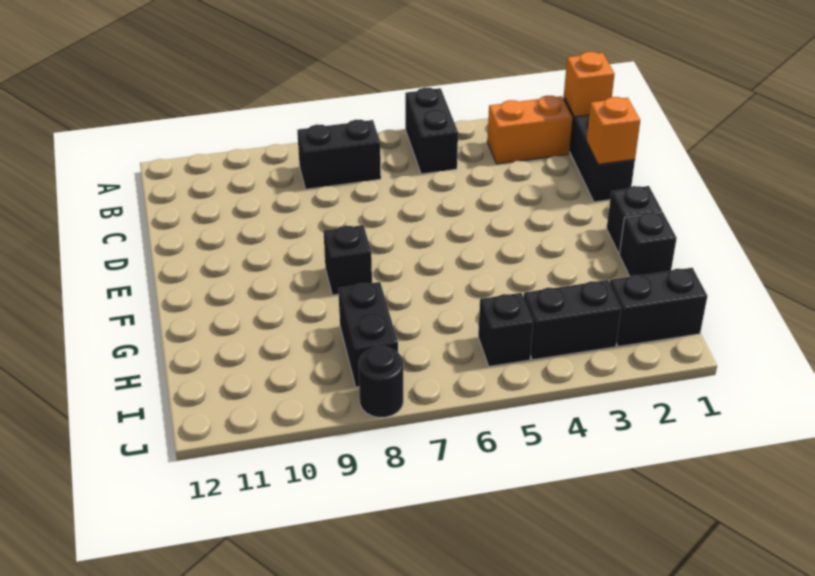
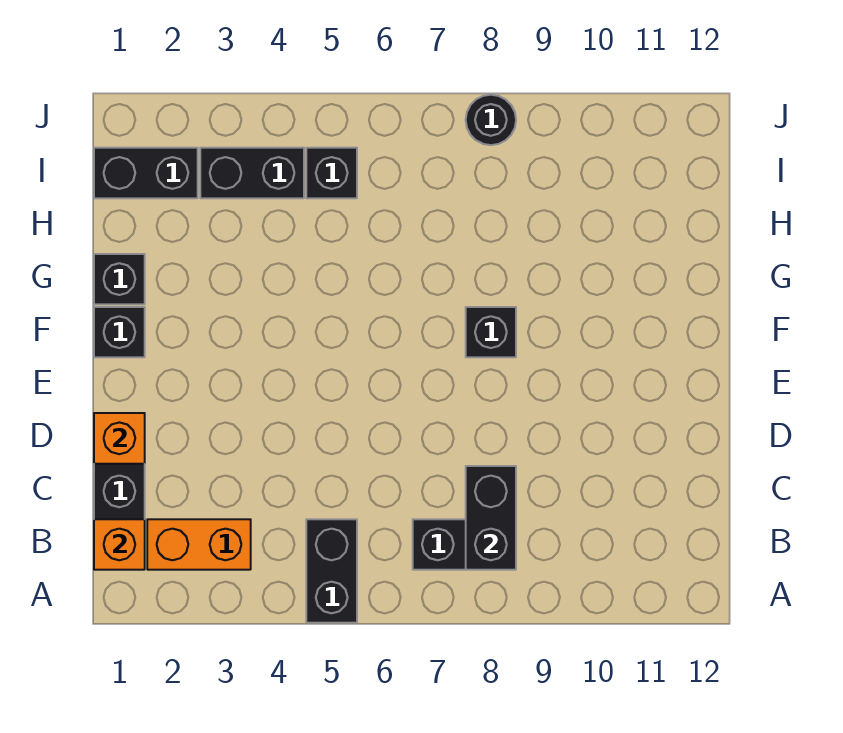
black brick H8:I8 level 1 -> black brick B8:C8 level 2

